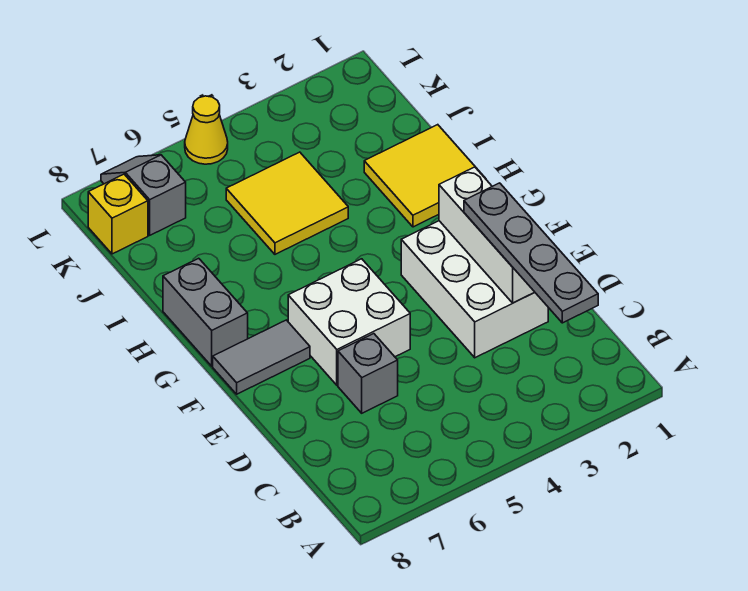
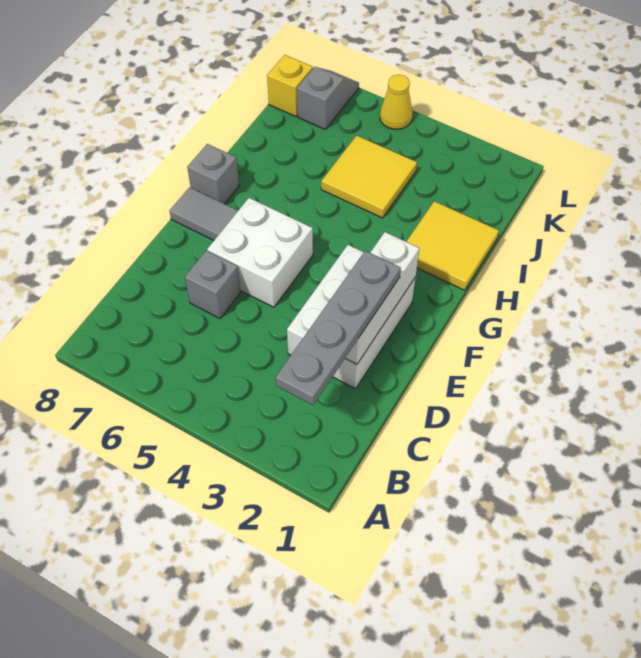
grey brick G8:H8 level 1 -> grey brick G8 level 1

